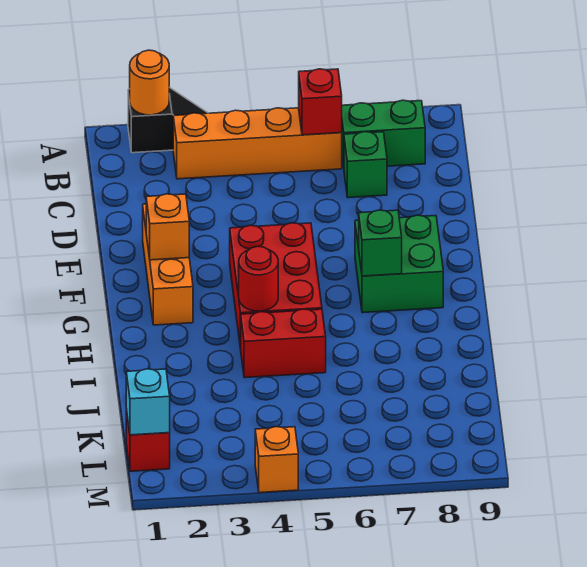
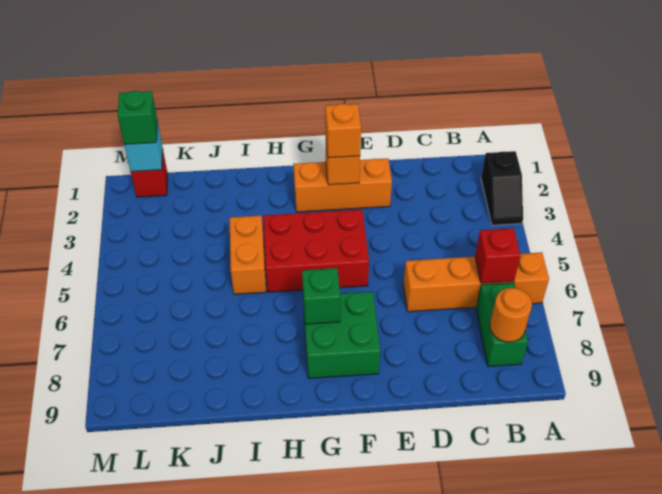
orange round brick A2 level 2 -> orange round brick B8 level 2
orange brick B3:B6 level 1 -> orange brick A6:D6 level 1
green brick C7 level 1 -> green brick L1 level 3
red round brick H4 level 2 -> none
red brick I4:I5 level 1 -> orange brick I4:I5 level 1
orange brick M4 level 1 -> orange brick F2 level 3

